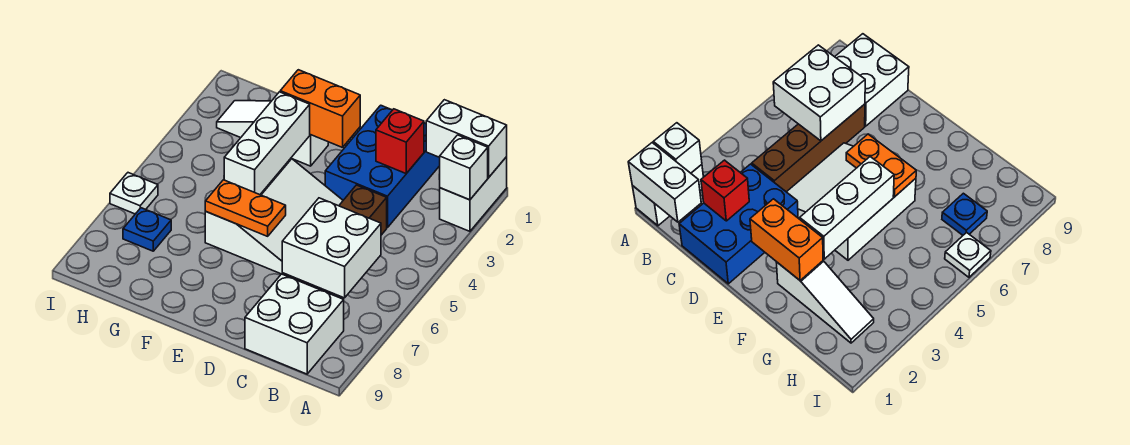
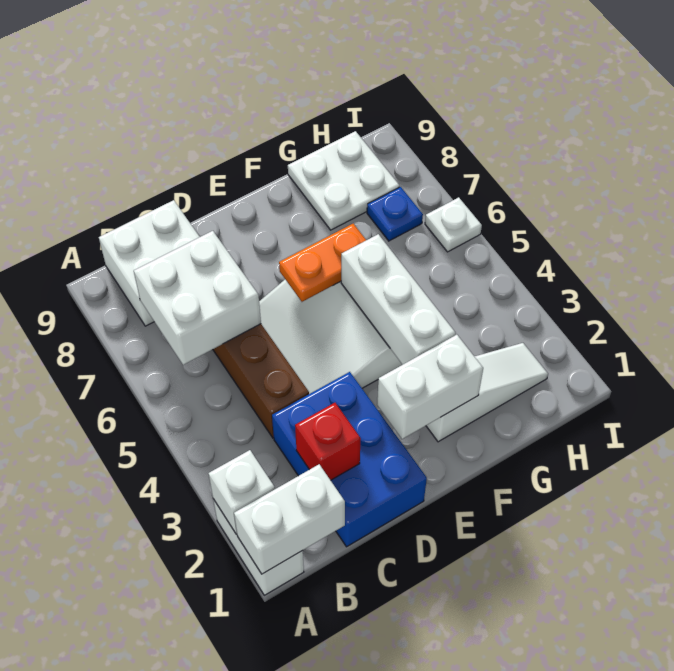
orange brick E2:F2 level 2 -> white brick E2:F2 level 2
none -> white plate G8:H9 level 1

